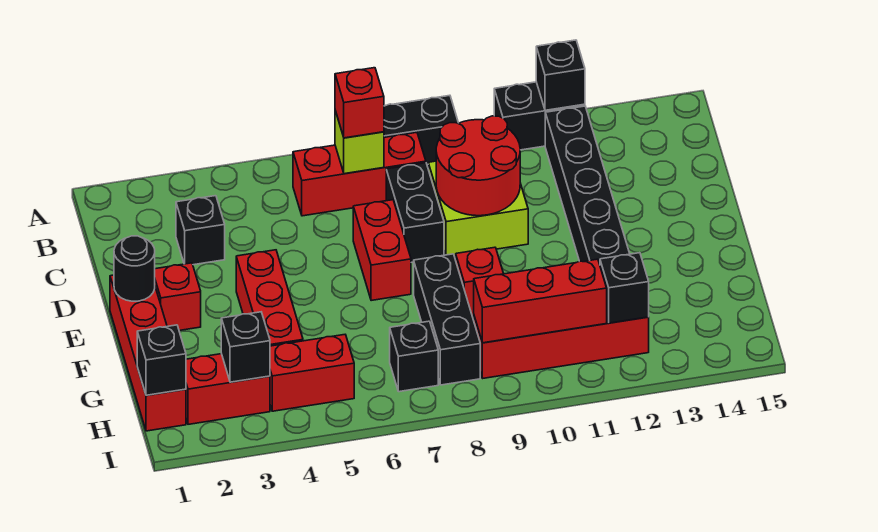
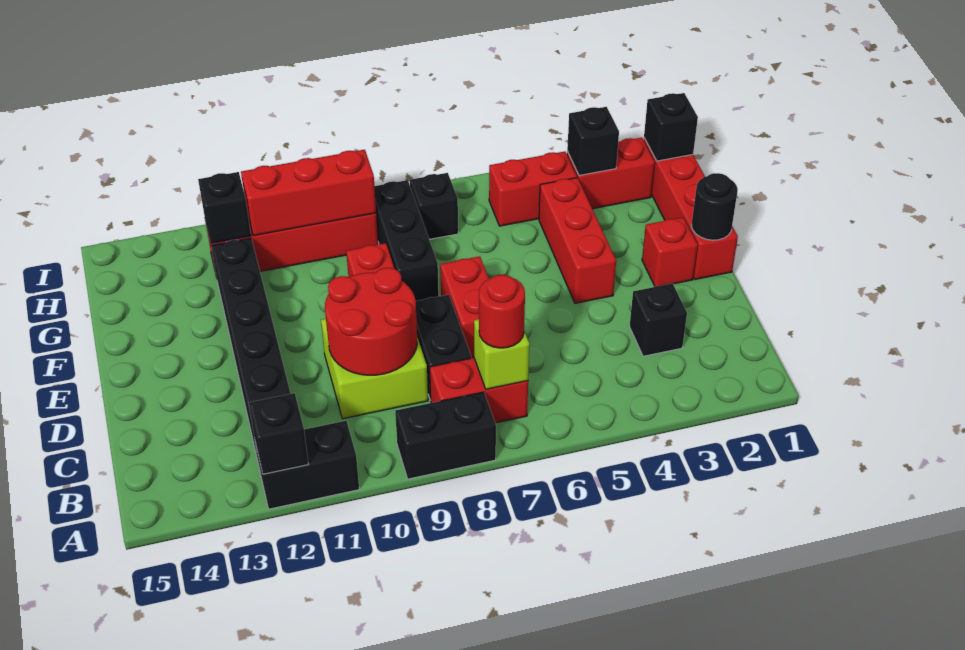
red brick B6:B8 level 1 -> red brick B7:B8 level 1
red brick B7 level 3 -> red round brick B7 level 3

